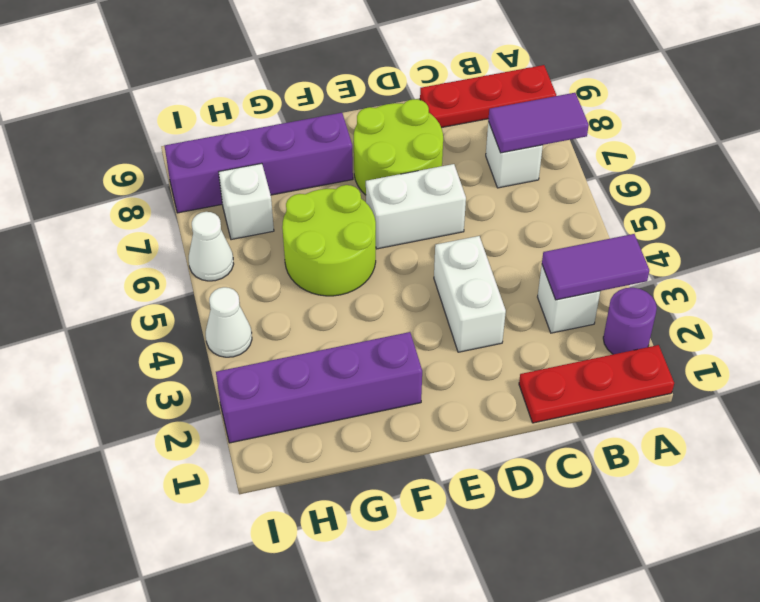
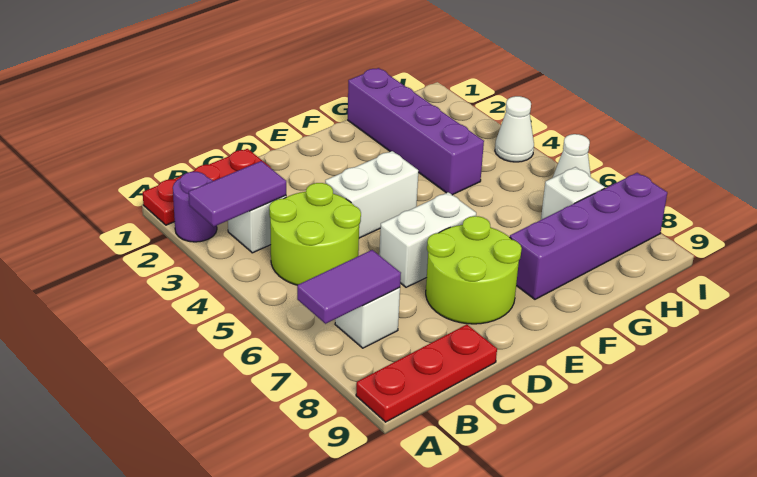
white brick D3:D4 level 1 -> white brick D4:E4 level 1
purple brick F2:I2 level 1 -> purple brick G1:G4 level 1
lime round brick F5:G6 level 1 -> lime round brick B4:C5 level 1

